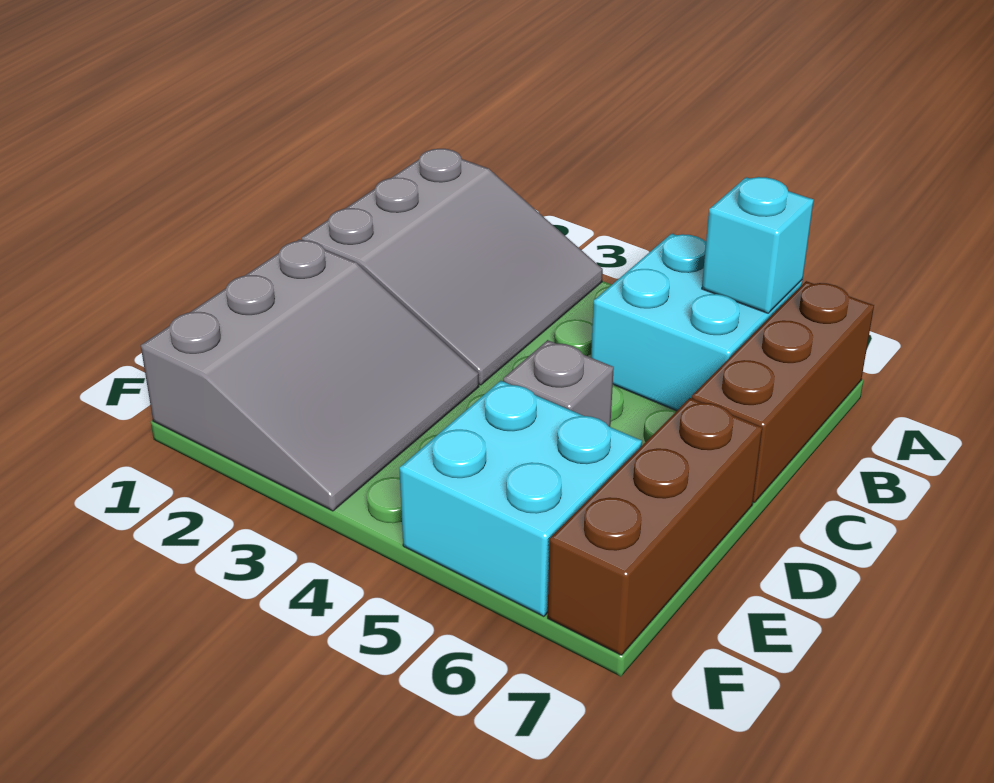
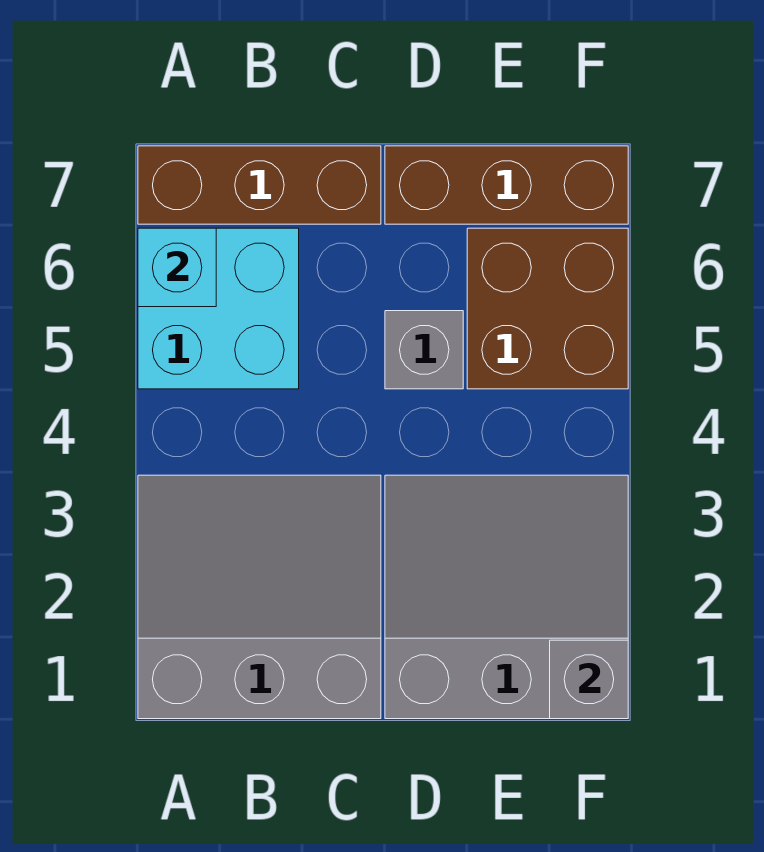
cyan brick E5:F6 level 1 -> brown brick E5:F6 level 1
none -> grey brick F1 level 2

